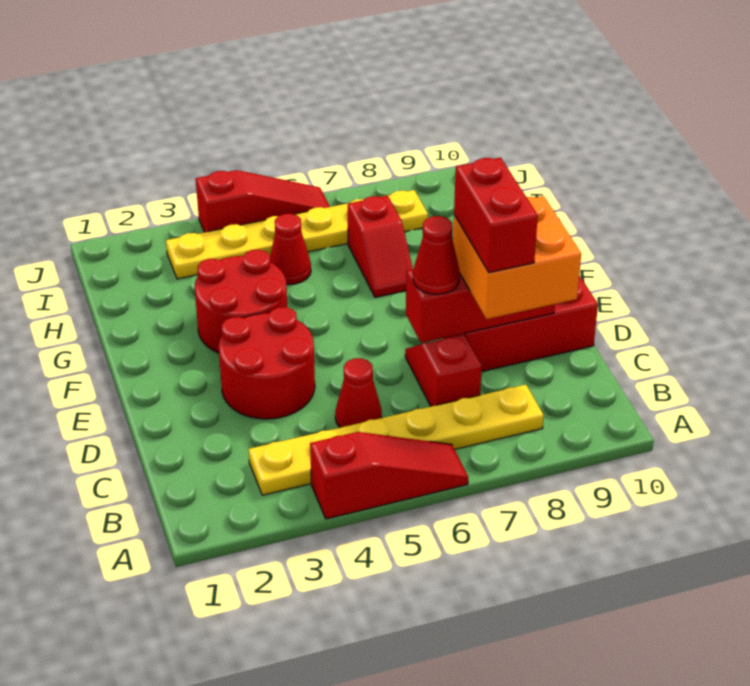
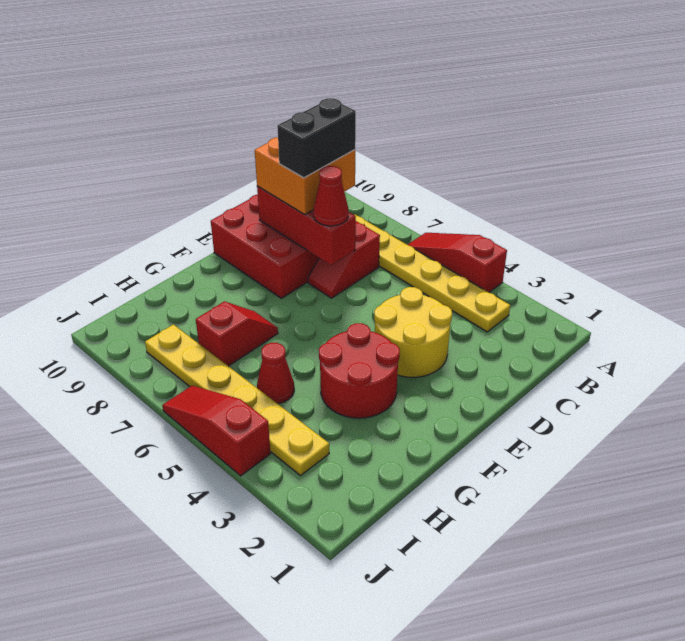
red cone C5 level 1 -> none
red brick C8:D8 level 4 -> black brick C8:D8 level 4
red round brick D3:E4 level 1 -> yellow round brick D3:E4 level 1

